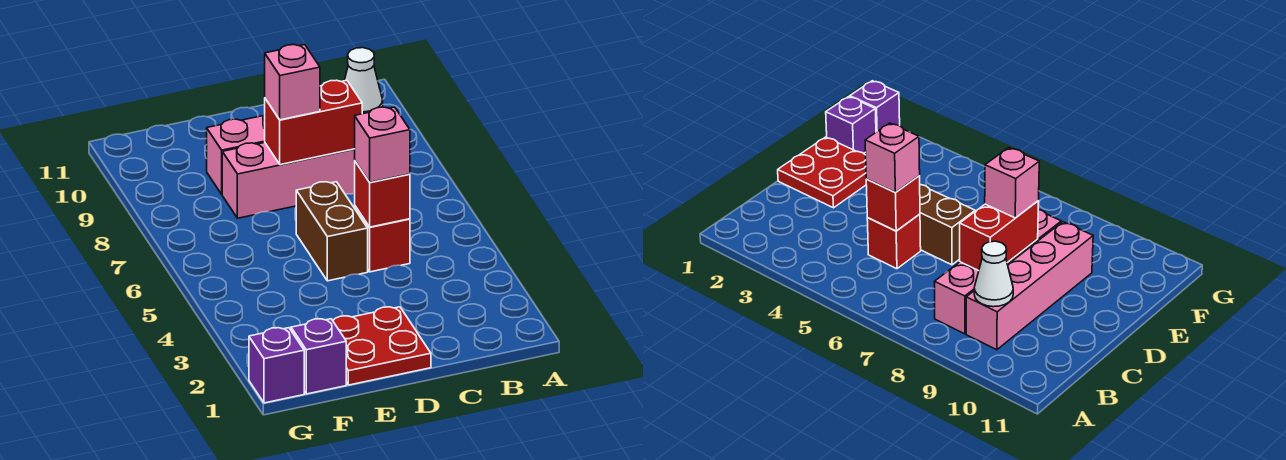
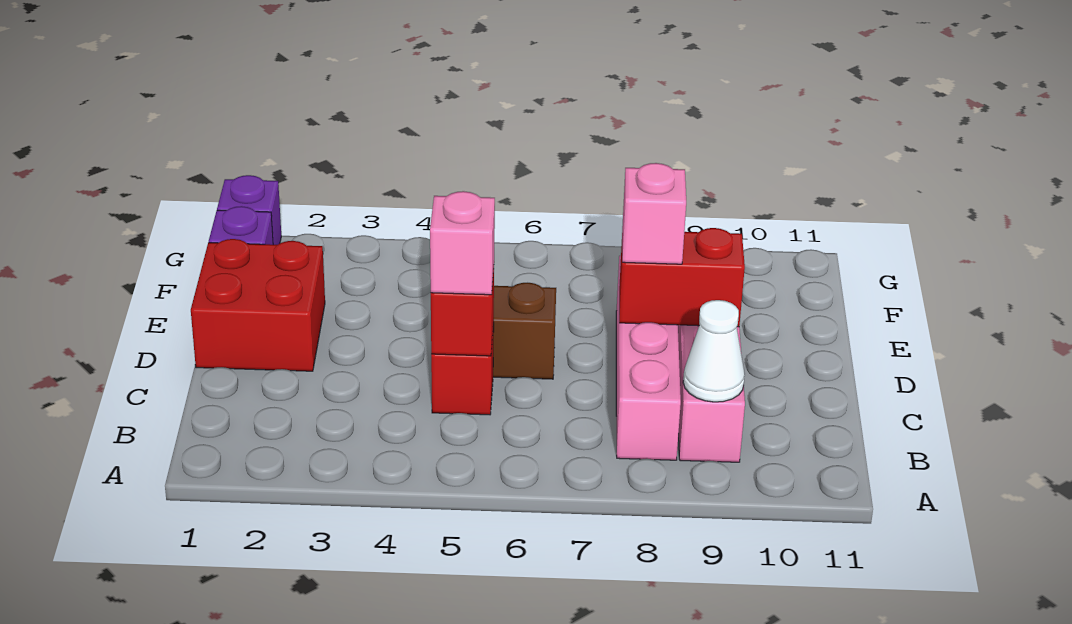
red brick C8:D8 level 2 -> red brick D8:D9 level 2
red plate D1:E2 level 1 -> red brick D1:E2 level 1

